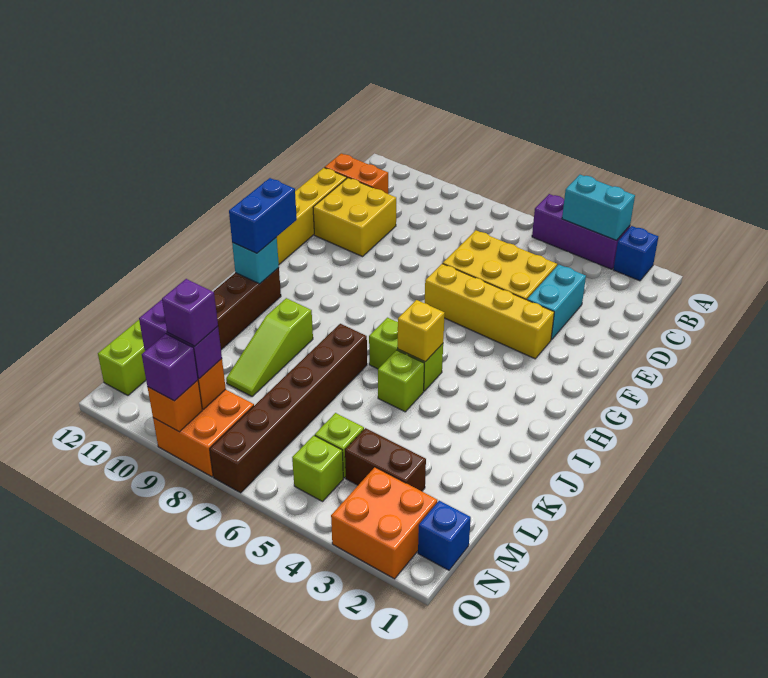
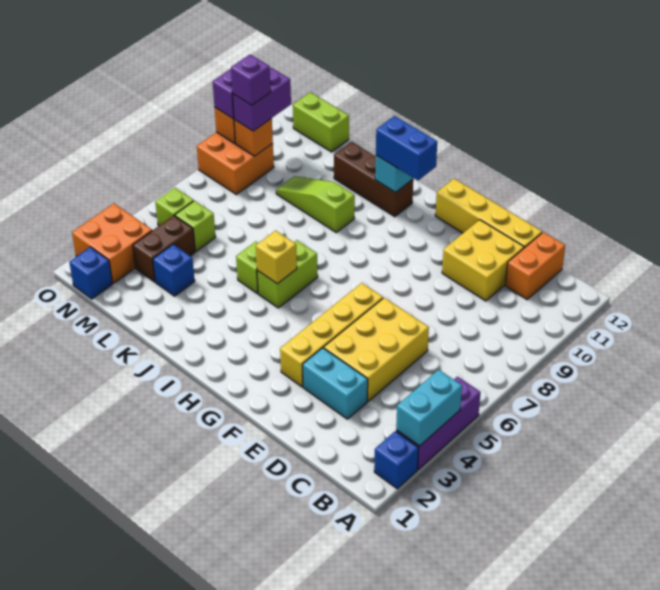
brown brick J7:O7 level 1 -> none
none -> blue brick L3 level 1

